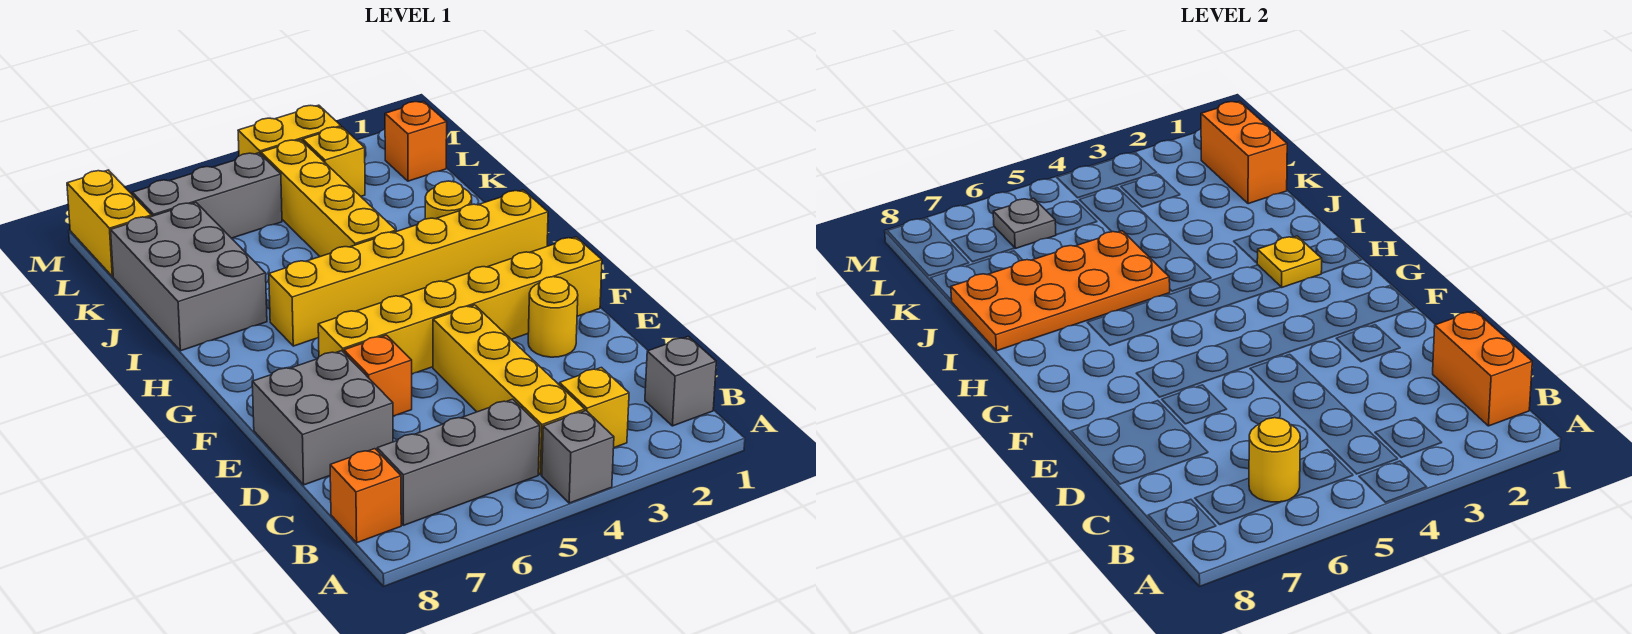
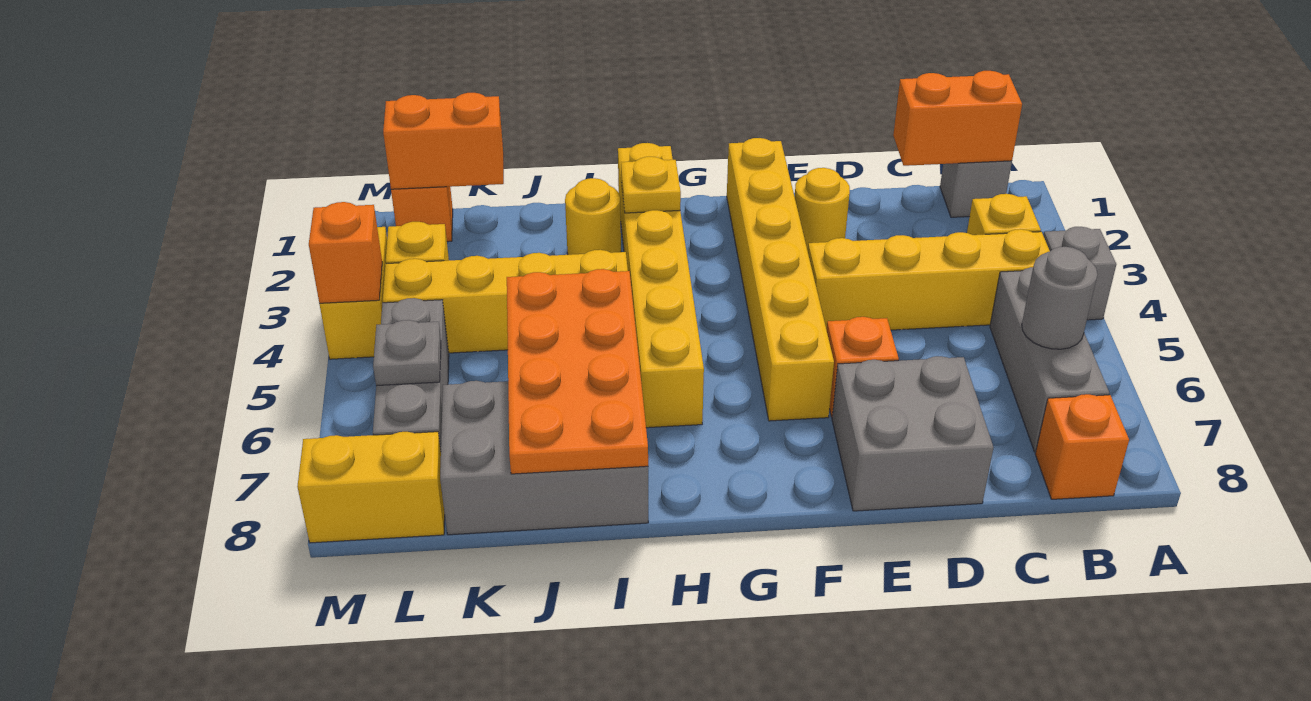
yellow round brick B6 level 2 -> grey round brick B6 level 2
none -> orange brick M4 level 2

